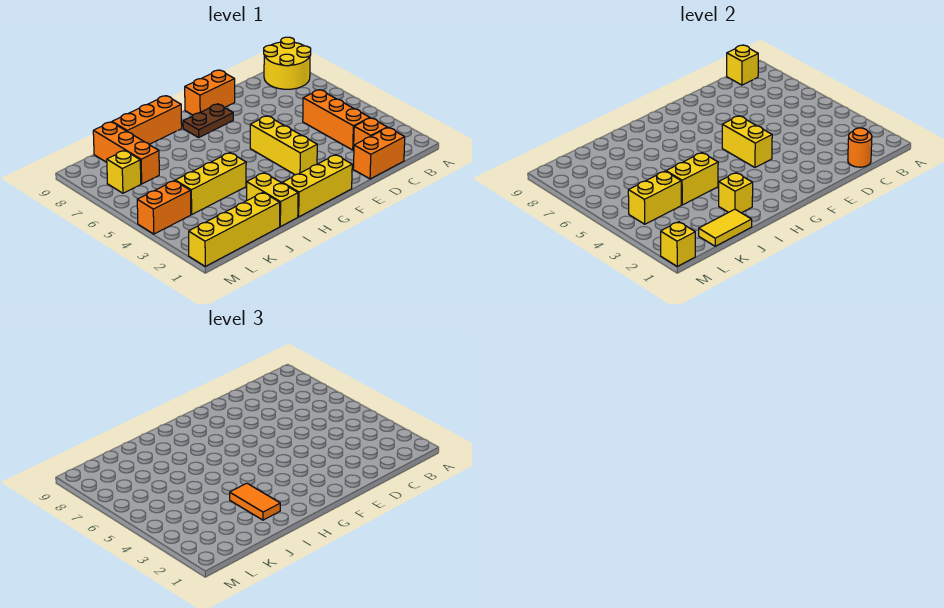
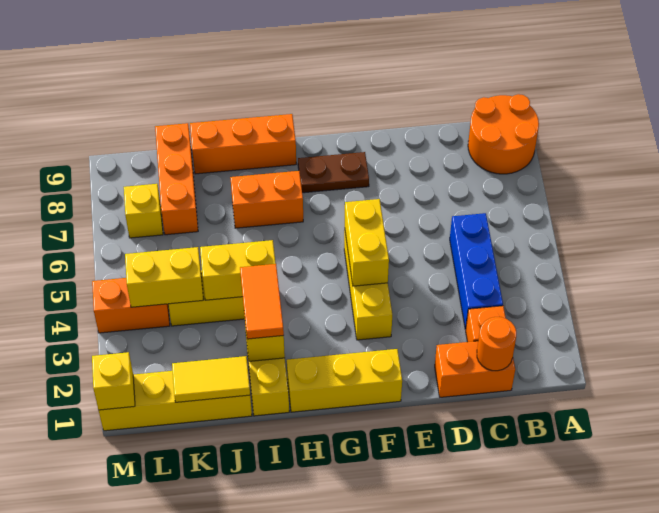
yellow round brick A8:B9 level 1 -> orange round brick A8:B9 level 1
yellow brick B9 level 2 -> none
orange brick C3:C5 level 1 -> blue brick C3:C5 level 1
orange brick E9:F9 level 1 -> orange brick H7:I7 level 1

